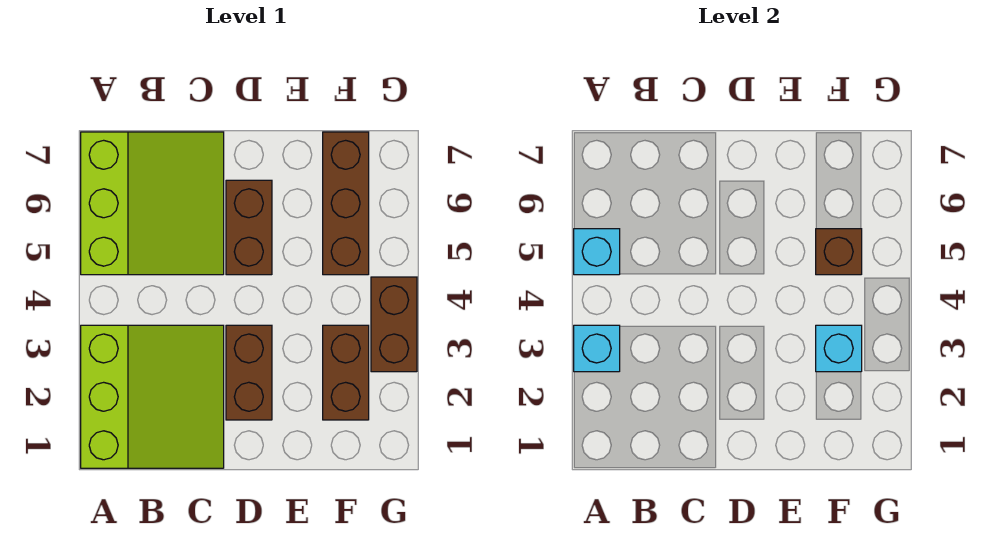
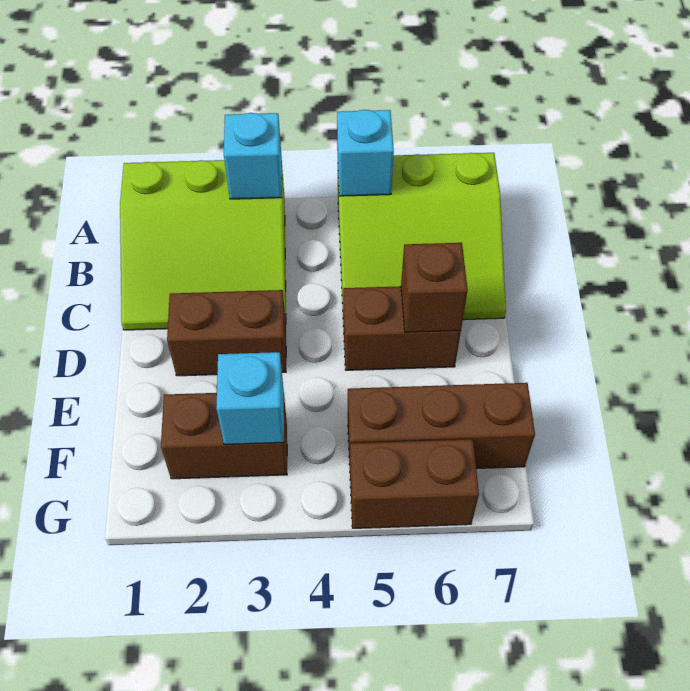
brown brick F5 level 2 -> brown brick D6 level 2
brown brick G3:G4 level 1 -> brown brick G5:G6 level 1

